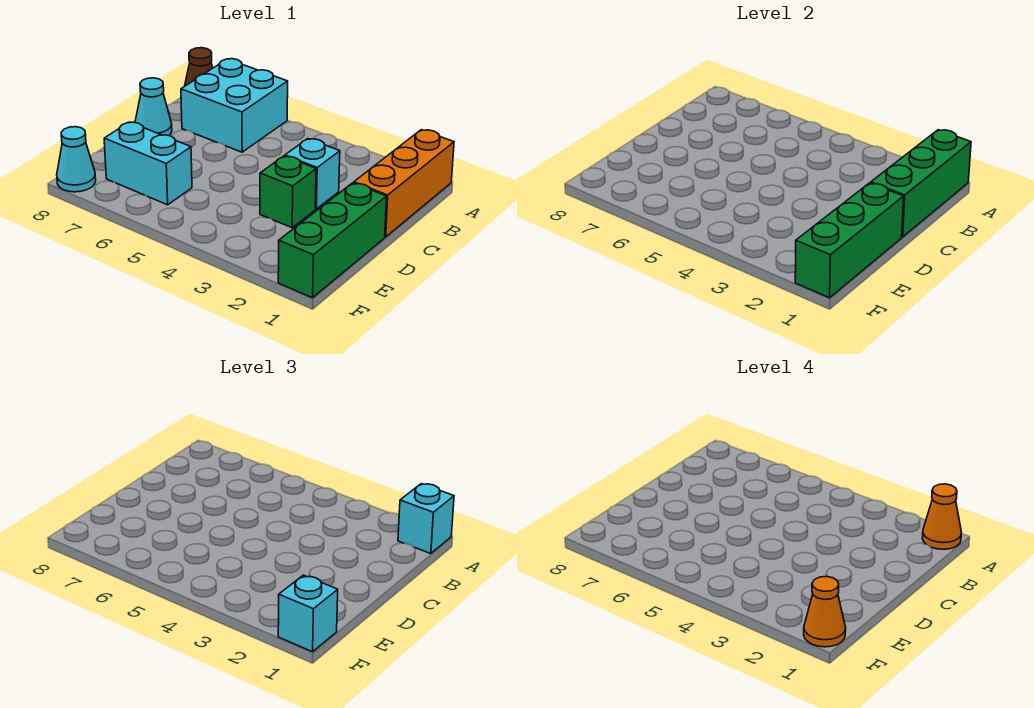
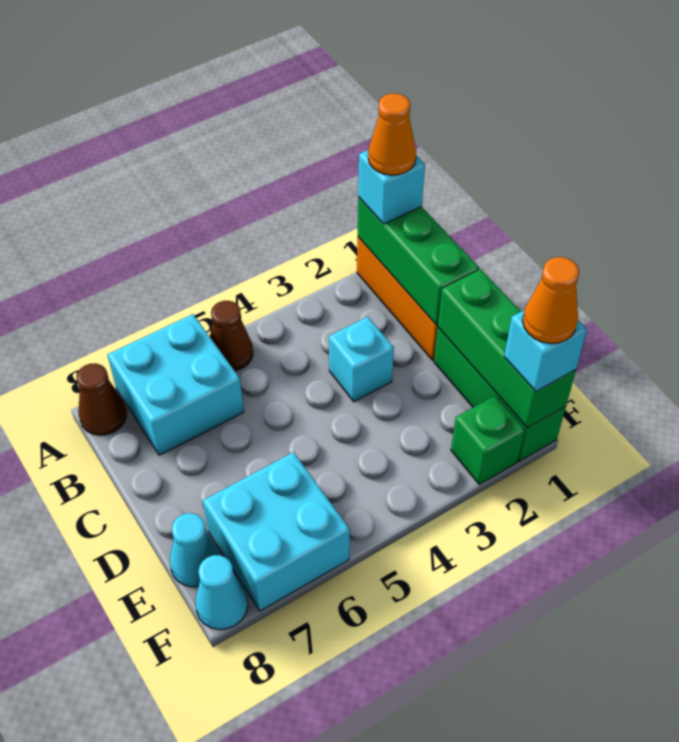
none -> brown cone A5 level 1
cyan cone C8 level 1 -> cyan cone E8 level 1
green brick D3 level 1 -> green brick F2 level 1
cyan brick E6:E7 level 1 -> cyan brick E6:F7 level 1

